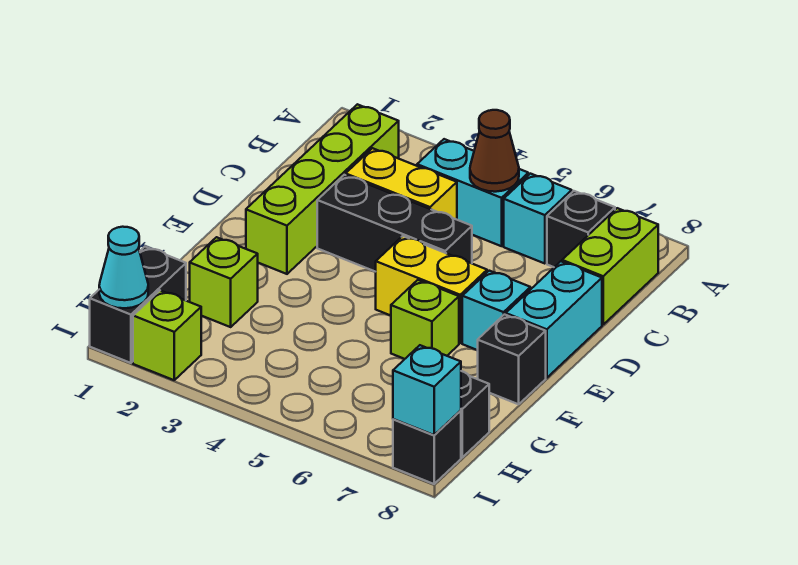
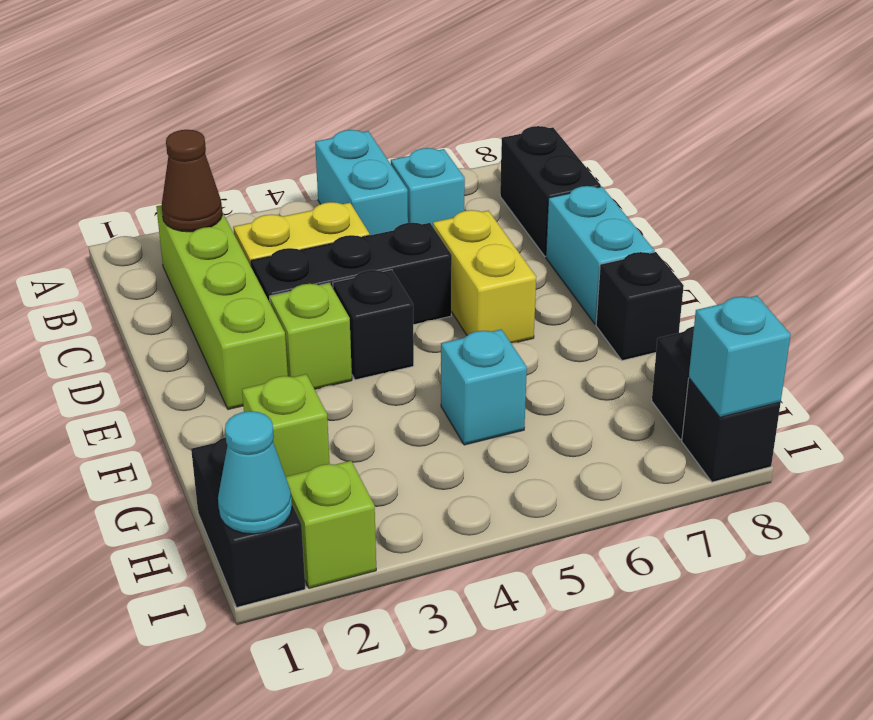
cyan brick B4:B5 level 1 -> cyan brick A5:B5 level 1
brown cone B5 level 2 -> brown cone B2 level 2
black brick B7 level 1 -> black brick E4 level 1
lime brick B8:C8 level 1 -> black brick B8:C8 level 1
yellow brick E5:E6 level 1 -> yellow brick D6:E6 level 1
cyan brick E7 level 1 -> cyan brick G5 level 1
lime brick F6 level 1 -> lime brick E3 level 1

